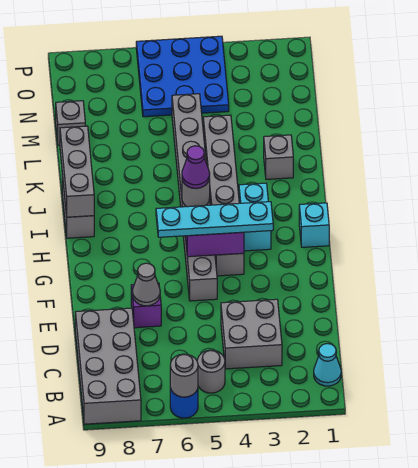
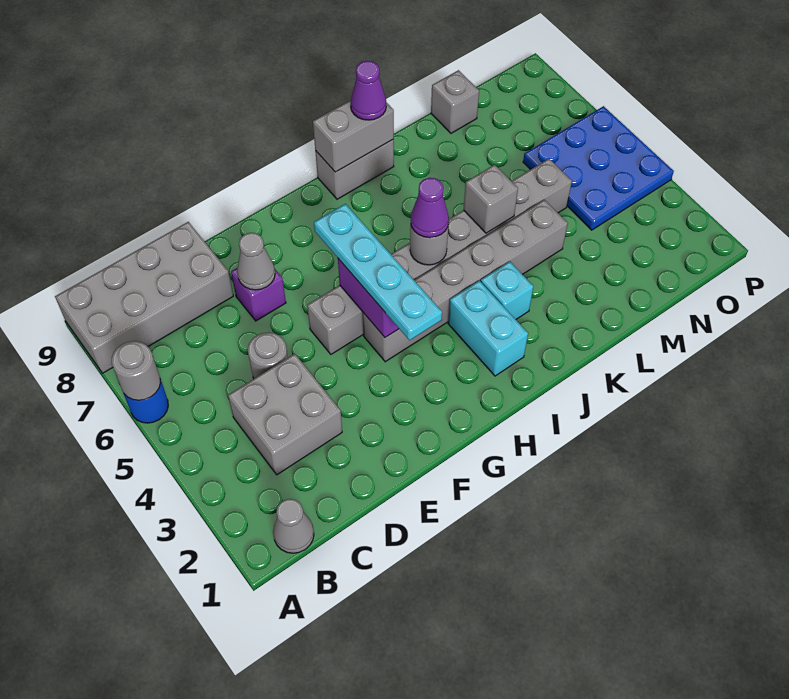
cyan cone B1 level 1 -> grey cone B1 level 1
grey round brick B5 level 1 -> grey round brick D5 level 1
cyan brick H1 level 1 -> cyan brick J3 level 1
cyan brick H3:I3 level 1 -> cyan brick I2:I3 level 1
grey brick I9:K9 level 2 -> grey brick I9:J9 level 2
none -> purple cone J9 level 3
grey brick K2 level 1 -> grey brick K5 level 2

